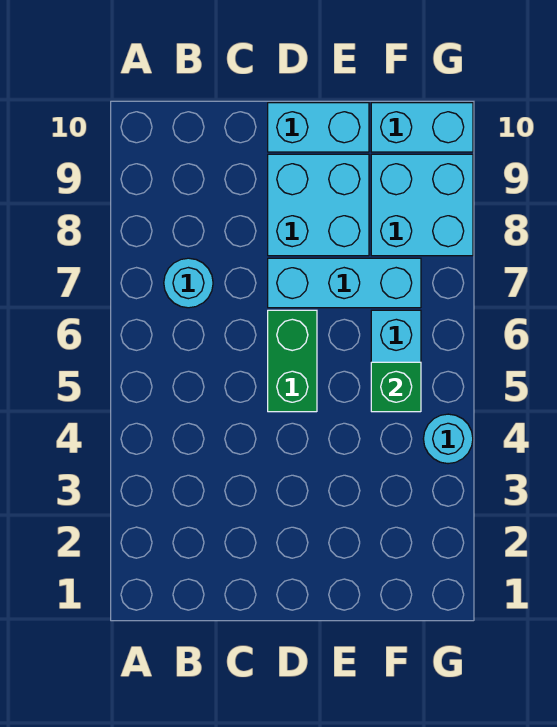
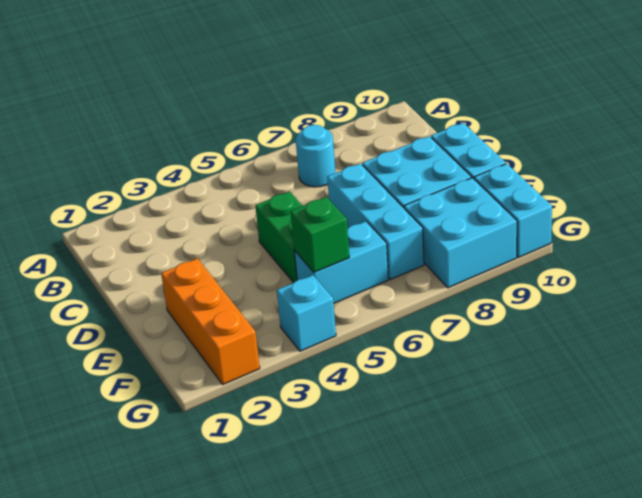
green brick D5:D6 level 1 -> green brick D5:E5 level 1
none -> orange brick E2:G2 level 1
cyan round brick G4 level 1 -> cyan brick G4 level 1

